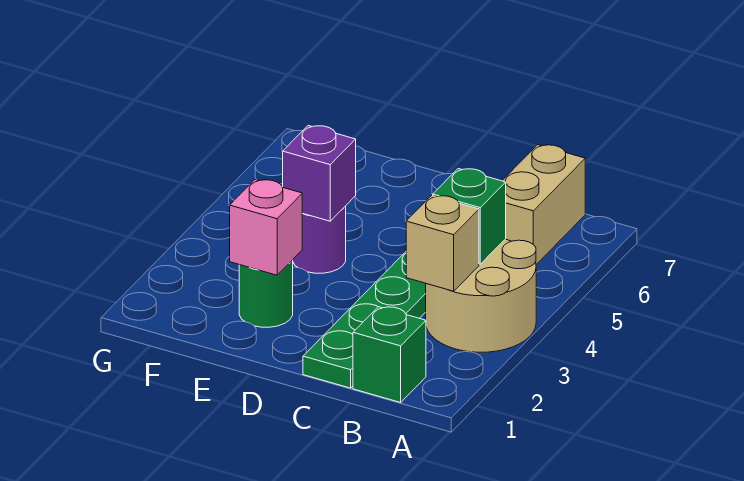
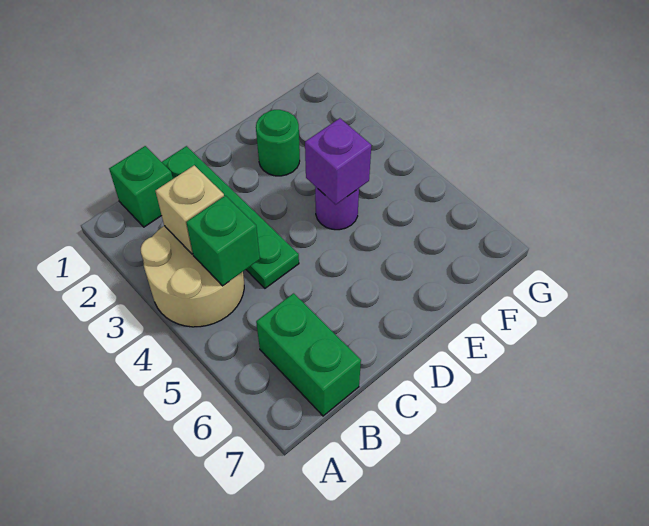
tan brick B6:B7 level 1 -> green brick B6:B7 level 1
pink brick E2 level 2 -> none

